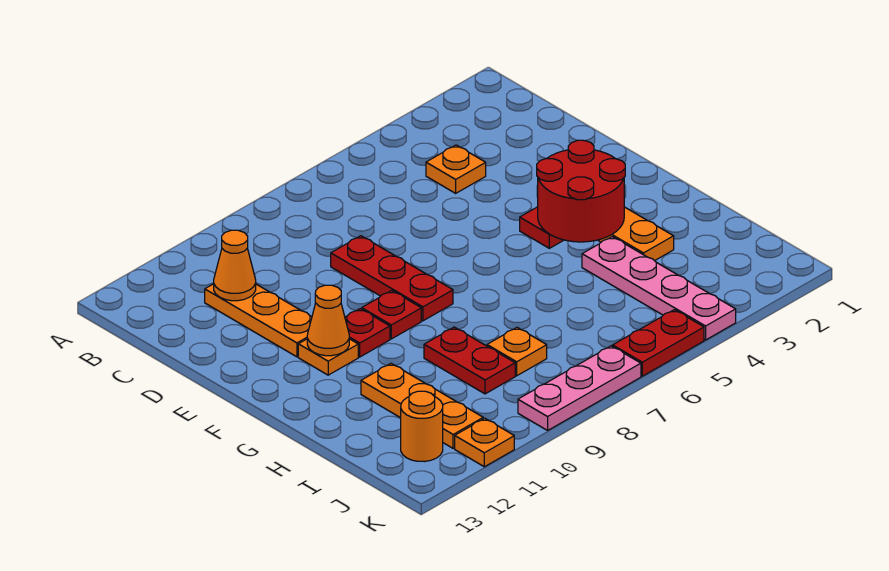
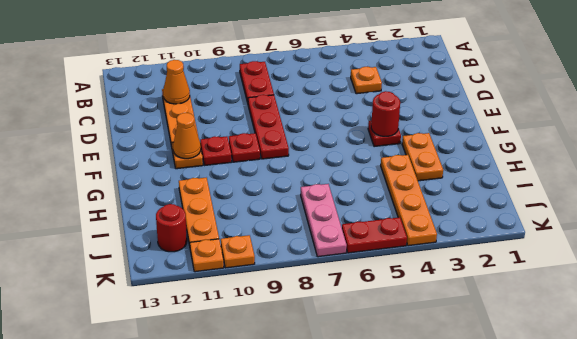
red round brick F3:G4 level 2 -> red round brick F4 level 2
pink plate H4:K4 level 1 -> orange plate H4:K4 level 1
red plate H9:I9 level 1 -> red plate B8:C8 level 1
orange plate I8 level 1 -> orange plate K10 level 1
orange round brick J12 level 1 -> red round brick J12 level 1
pink plate K7:K9 level 1 -> pink plate I7:K7 level 1

